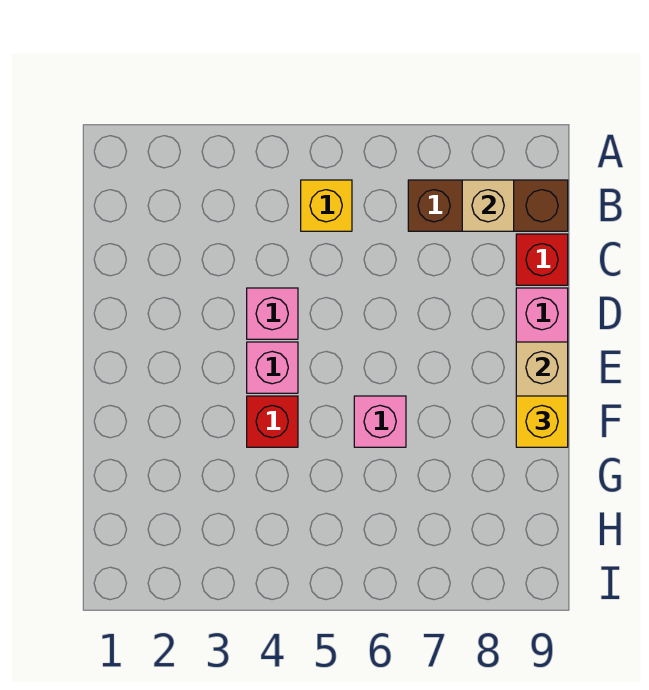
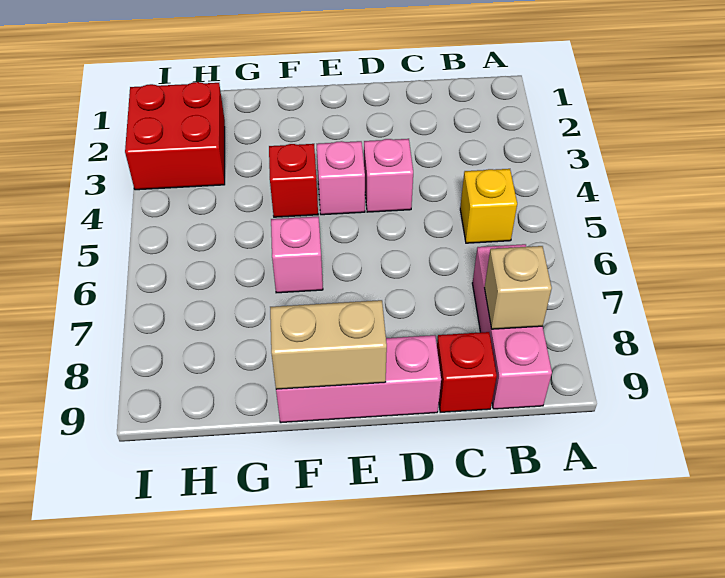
brown brick B7:B9 level 1 -> pink brick B7:B9 level 1
yellow brick F9 level 3 -> none
none -> red brick H2:I3 level 1

